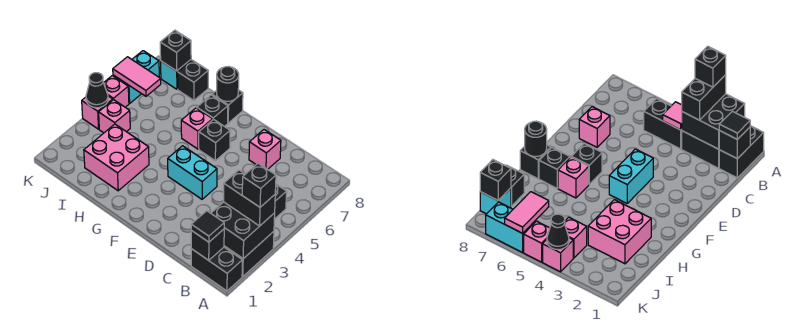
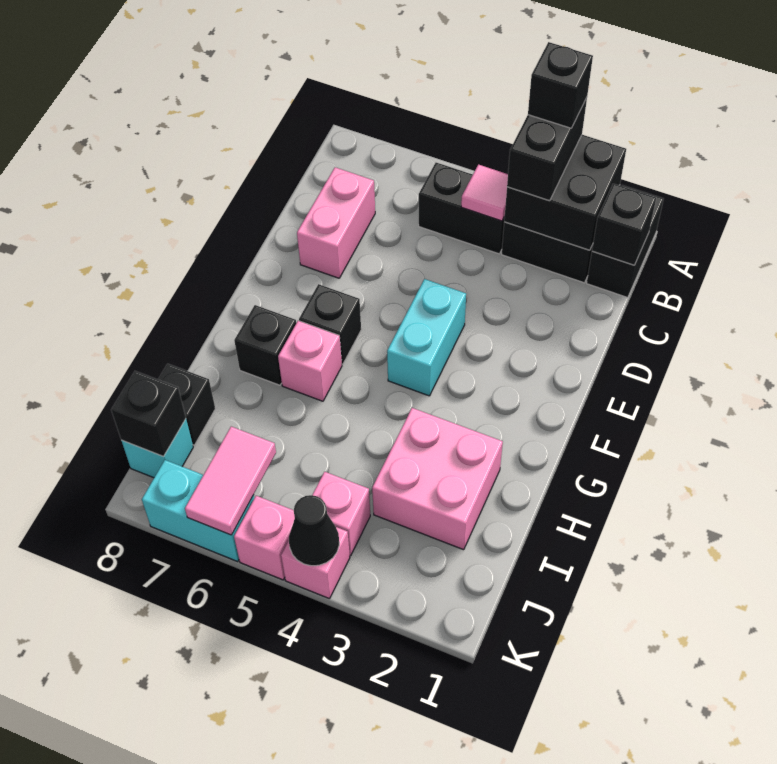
black tile B1 level 3 -> none
pink brick D7 level 1 -> pink brick C7:D7 level 1
black brick G8 level 1 -> none
black round brick G8 level 2 -> none

